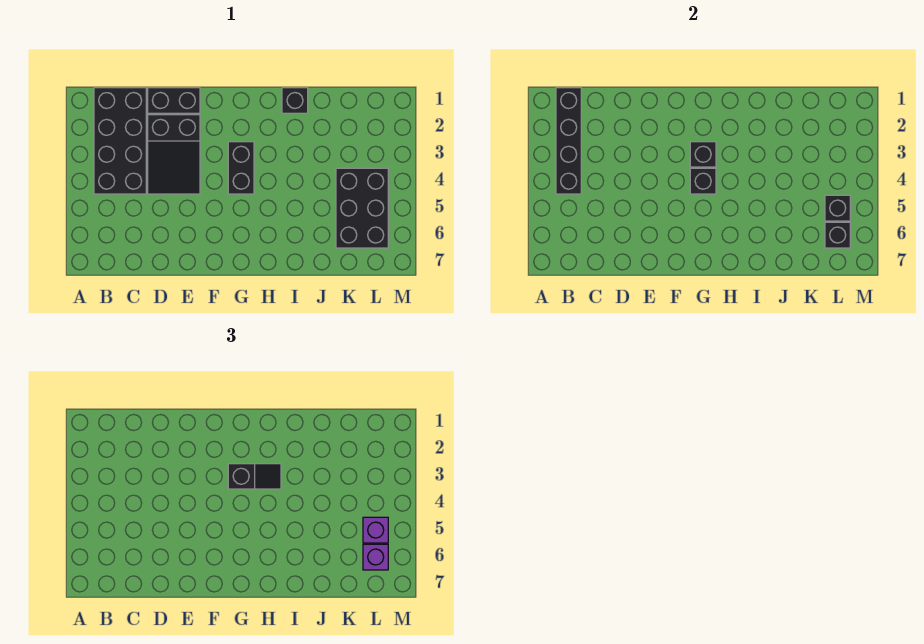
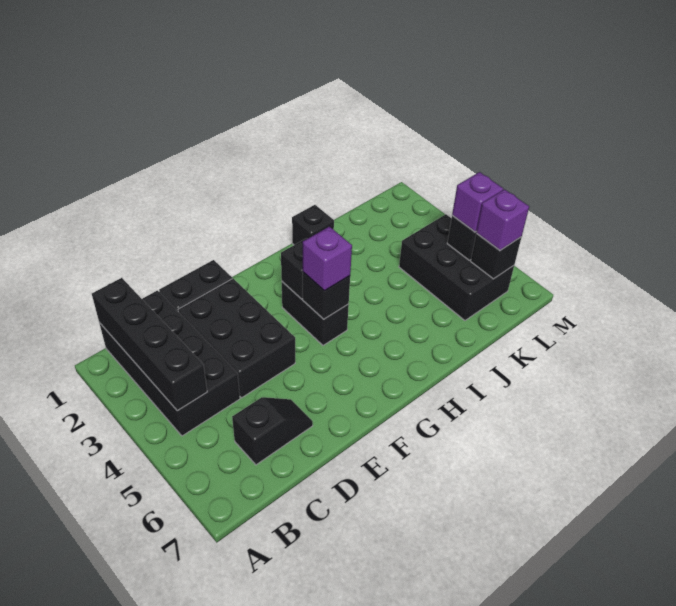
black slope D2:E4 level 1 top 2 -> black brick D2:E4 level 1
black slope G3:H3 level 3 top G -> black slope C6:D6 level 1 top C
none -> purple brick G4 level 3

